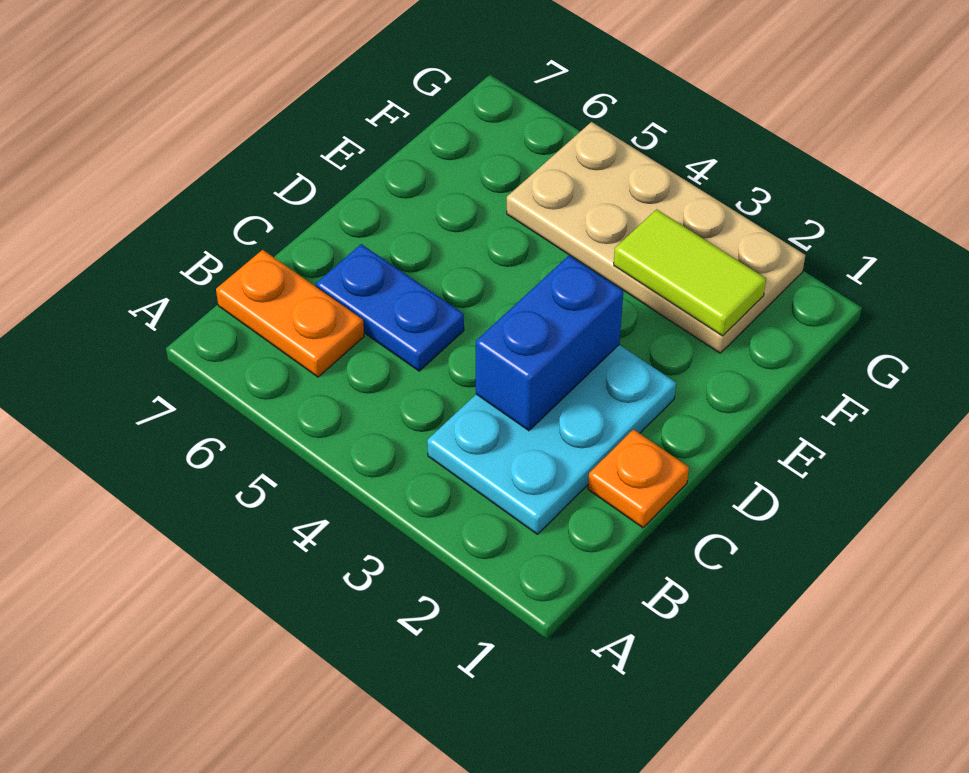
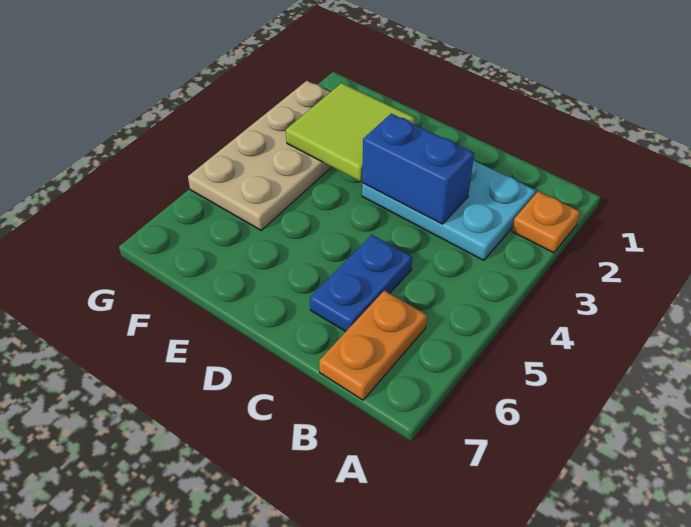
orange plate C1 level 1 -> orange plate A2 level 1
lime tile F2:F3 level 2 -> lime tile E2:F3 level 2

